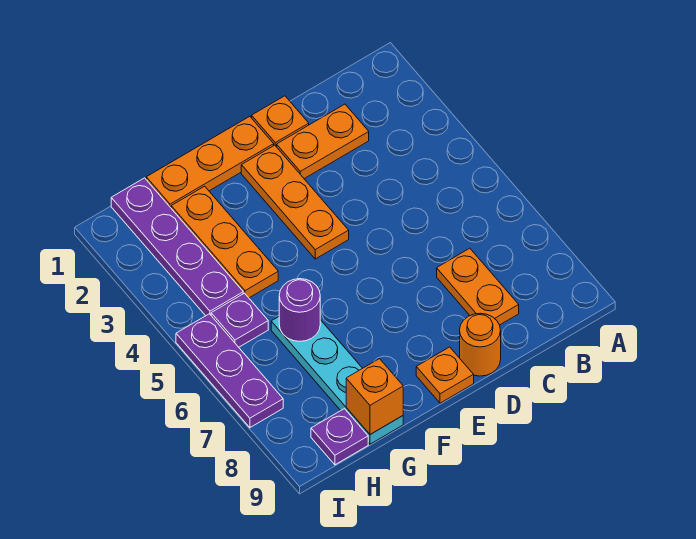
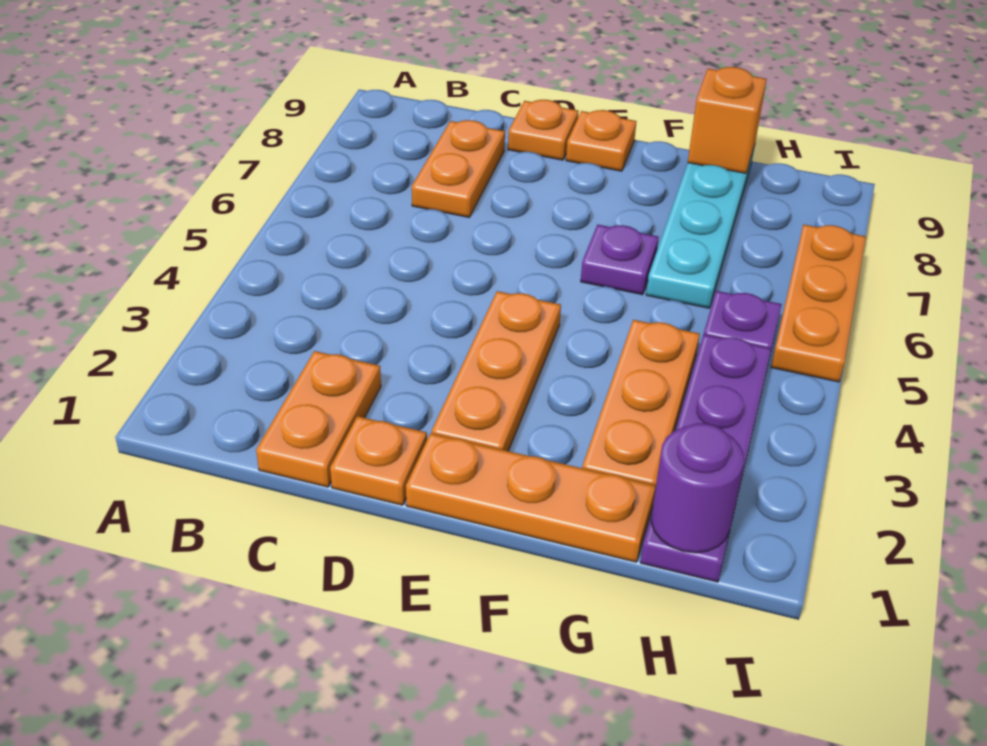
orange plate C2:D2 level 1 -> orange plate C1:C2 level 1
orange round brick D9 level 1 -> orange plate D9 level 1
purple round brick G6 level 2 -> purple round brick H1 level 2
purple plate H9 level 1 -> purple plate F6 level 1
purple plate I5:I7 level 1 -> orange plate I5:I7 level 1

